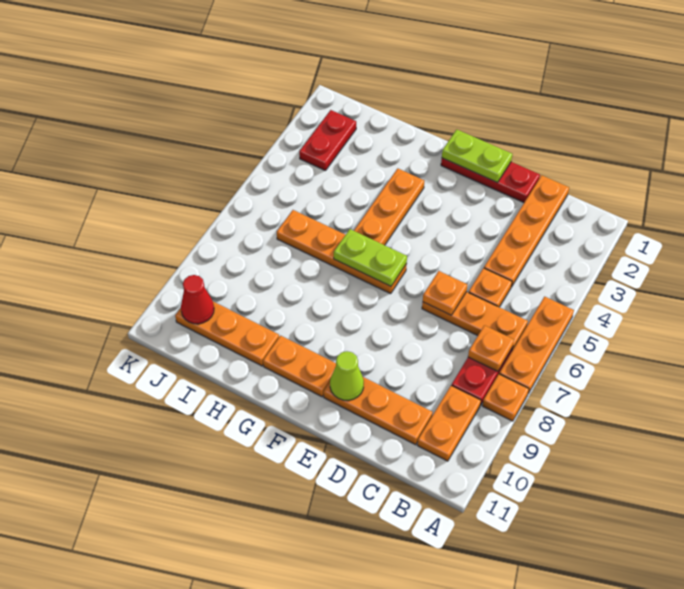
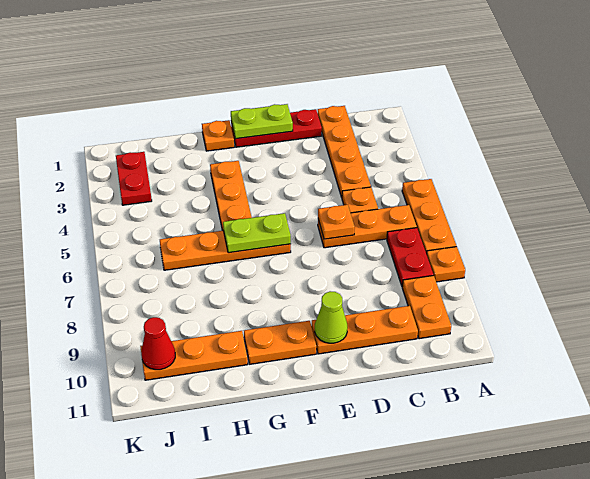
orange plate B7 level 2 -> orange plate G1 level 1

